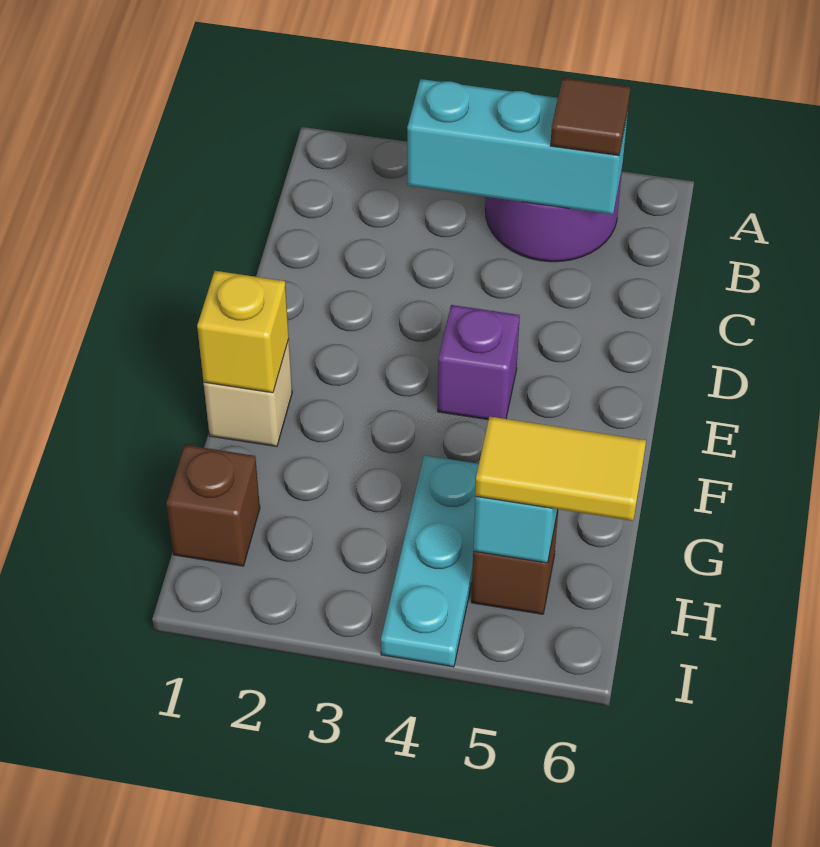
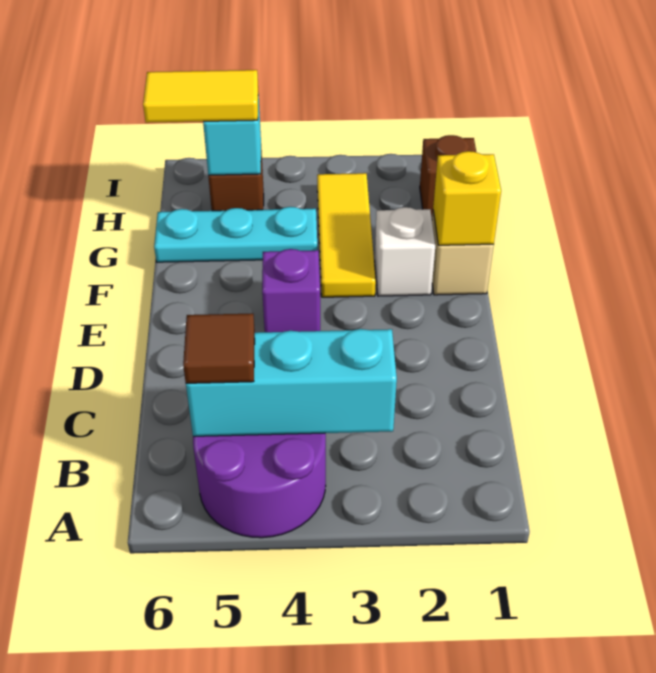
none -> white brick F2 level 1
none -> yellow tile F3:H3 level 1
cyan plate G4:I4 level 1 -> cyan plate G4:G6 level 1

